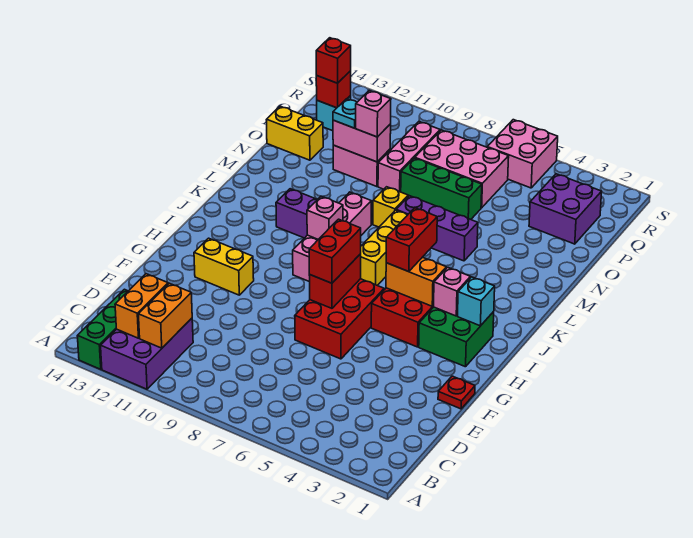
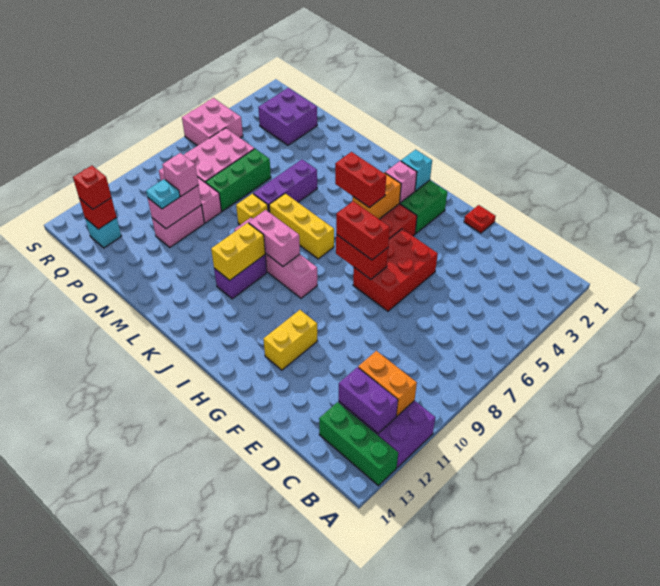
orange brick B12:C12 level 2 -> purple brick B12:C12 level 2
red brick F6:H7 level 1 -> red brick F5:G7 level 1
pink brick J9 level 2 -> pink brick J9:K9 level 2
yellow brick O13:O14 level 1 -> yellow brick K10:K11 level 2

